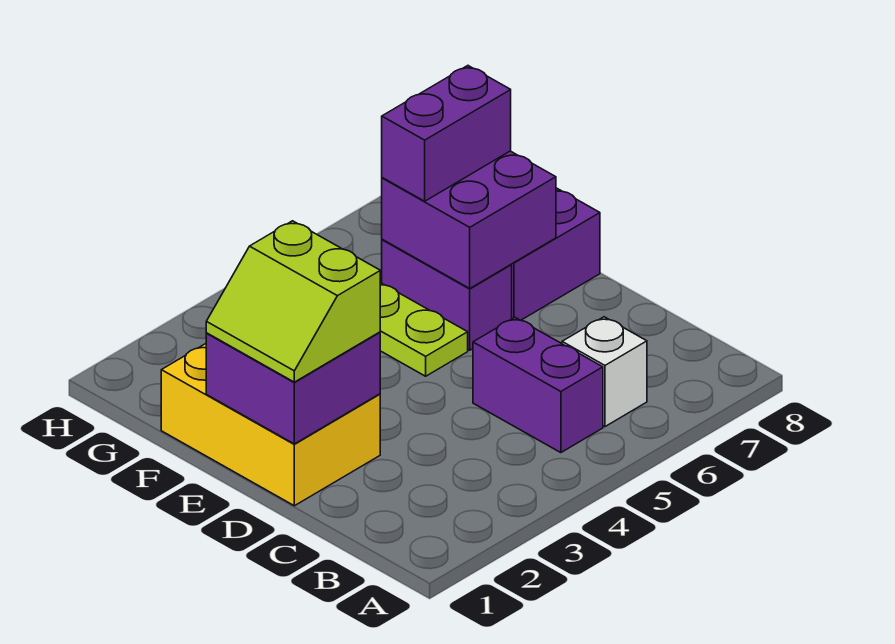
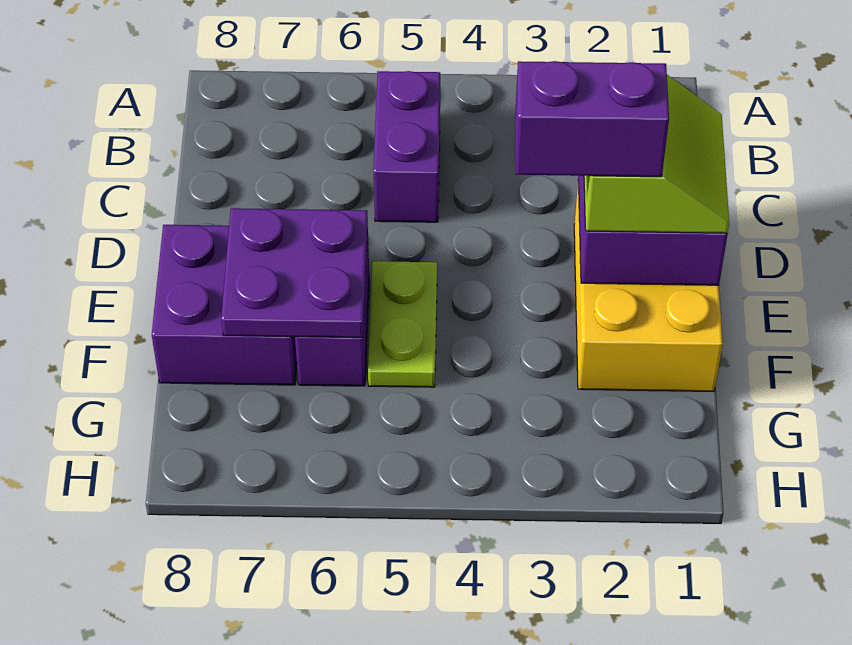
white brick B6 level 1 -> none
purple brick E6:F7 level 2 -> purple plate E6:F7 level 2
purple brick F6:F7 level 3 -> purple brick E2:E3 level 4

